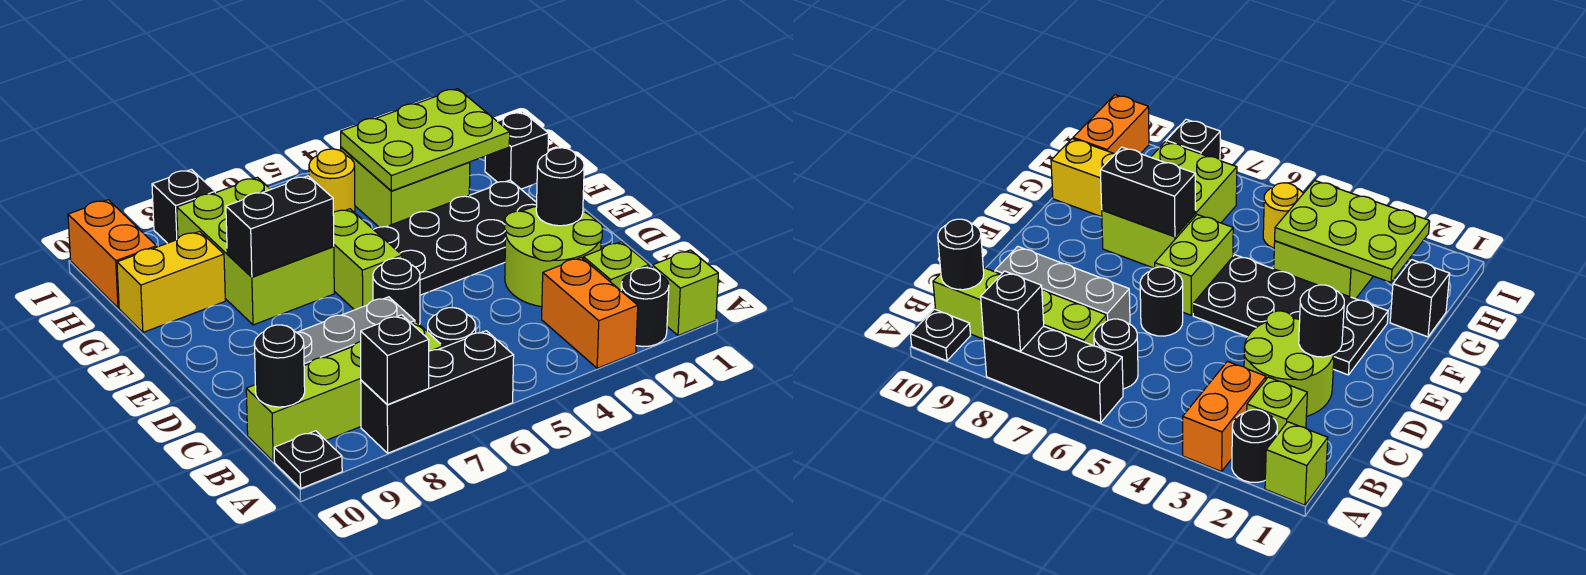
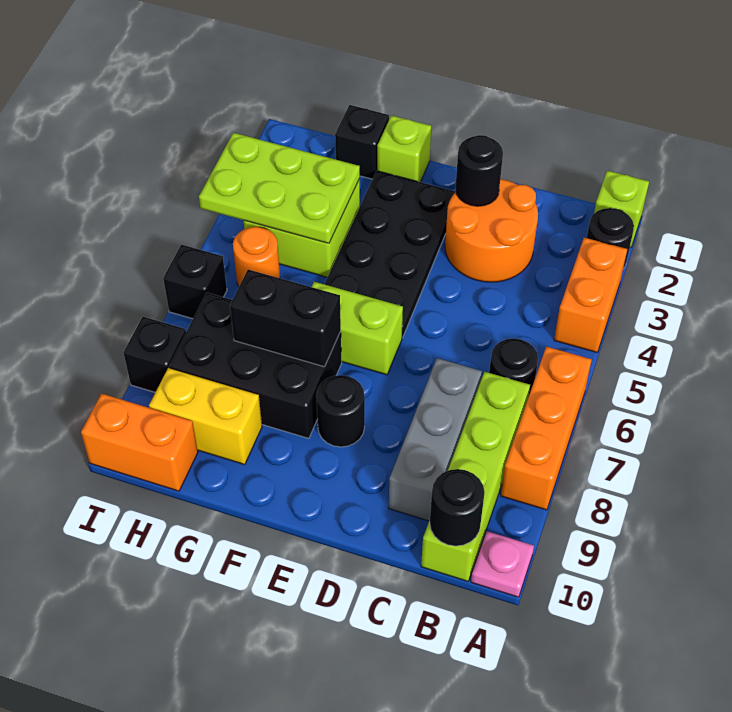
orange brick A3:B3 level 1 -> orange brick A3:A4 level 1
black brick A6:A8 level 1 -> orange brick A6:A8 level 1
black brick A8 level 2 -> black brick I6 level 1
black plate A10 level 1 -> pink plate A10 level 1
lime brick B2 level 1 -> lime brick F1 level 1
lime round brick C2:D3 level 1 -> orange round brick C2:D3 level 1
black round brick D6 level 1 -> black round brick E8 level 1
lime brick F7:H8 level 1 -> black brick F7:H8 level 1
black brick F7:F8 level 2 -> black brick F7:G7 level 2
lime plate G2:H4 level 2 -> lime plate G3:I4 level 2
yellow brick G9:G10 level 1 -> yellow brick G9:H9 level 1
yellow round brick H5 level 1 -> orange round brick H5 level 1

